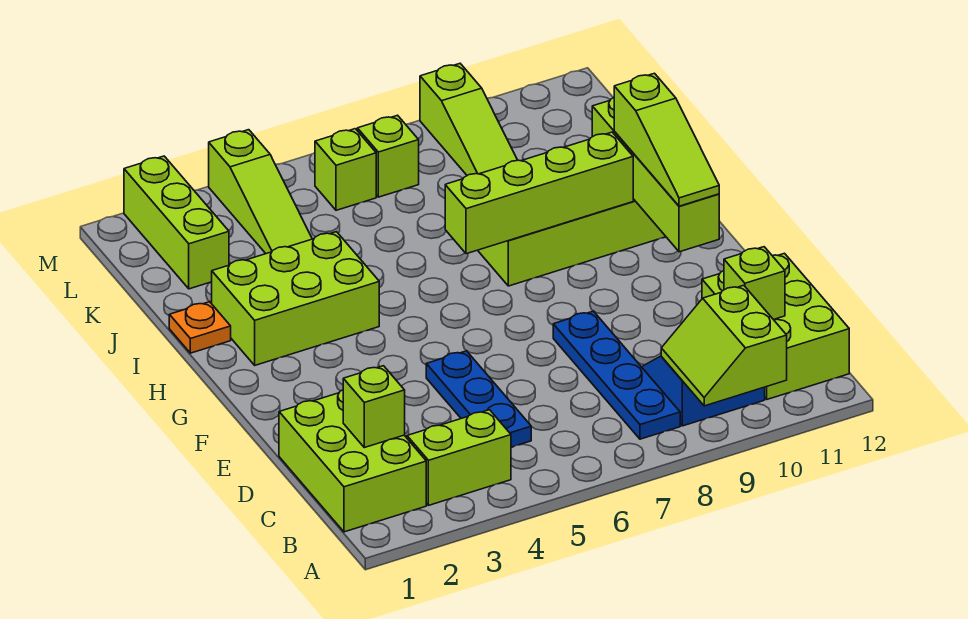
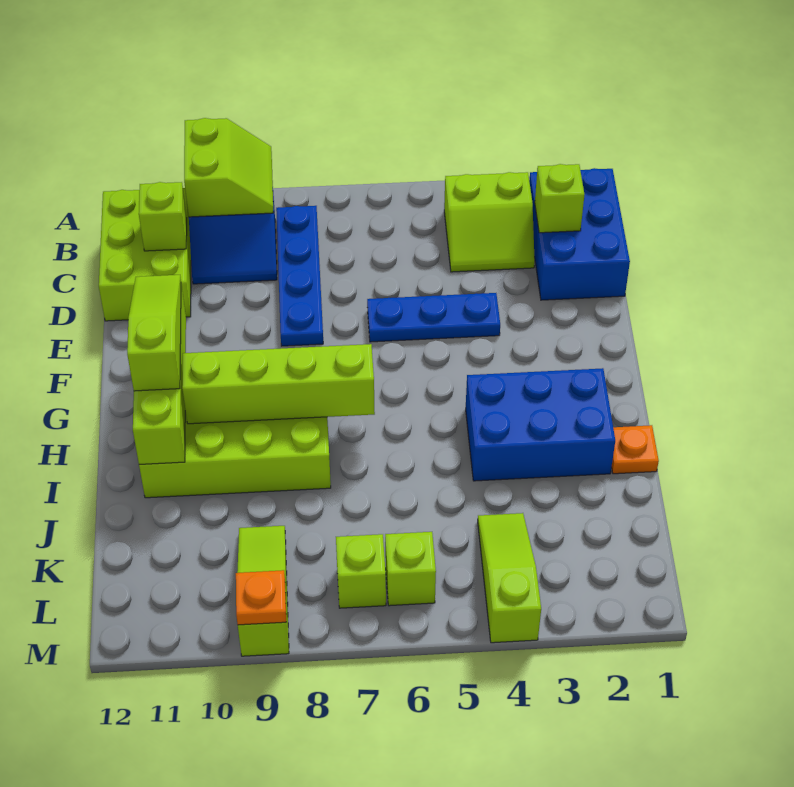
lime brick B1:D2 level 1 -> blue brick B1:D2 level 1
blue plate C5:E5 level 1 -> blue plate E4:E6 level 1
lime brick H2:I4 level 1 -> blue brick H2:I4 level 1
lime brick K2:M2 level 1 -> none
none -> orange plate M9 level 2

